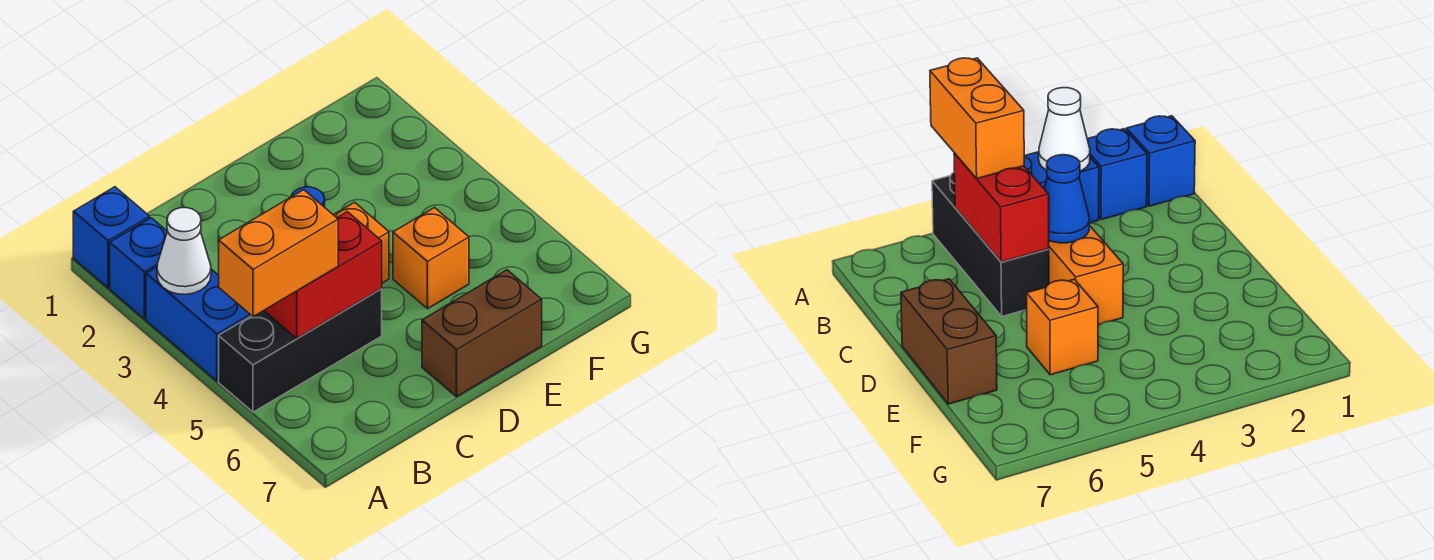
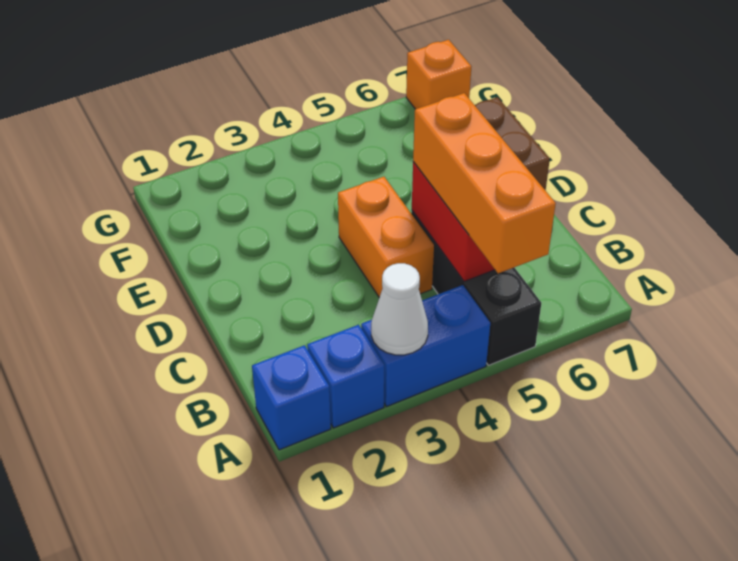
orange brick A5:B5 level 3 -> orange brick A5:C5 level 3
blue cone C4 level 2 -> none
orange brick E5 level 1 -> orange brick G7 level 1

